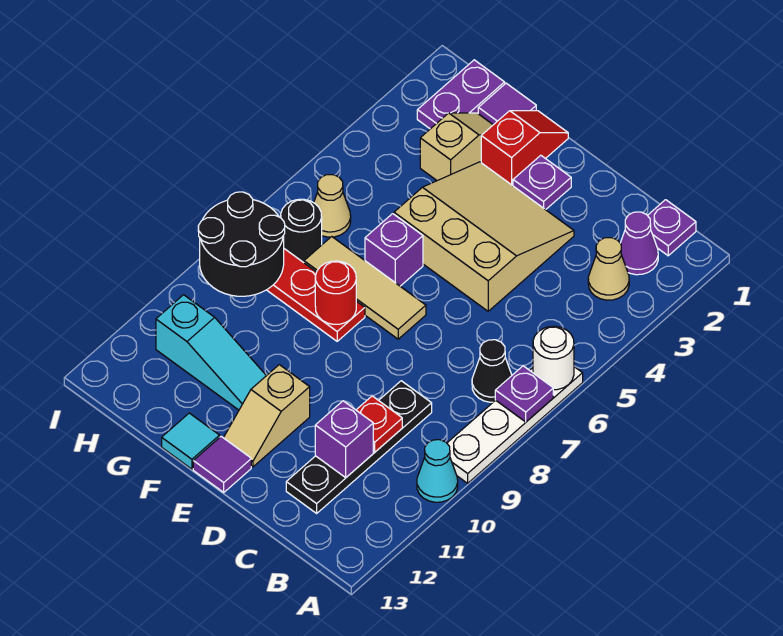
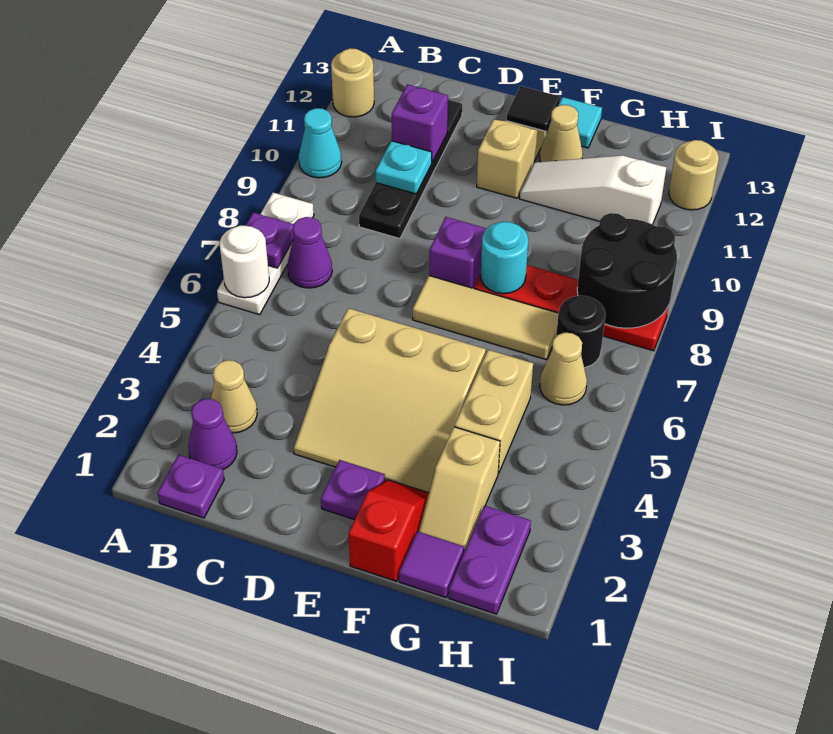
white plate A6:A9 level 1 -> white plate A6:A8 level 1
none -> tan round brick A12 level 1
black cone B7 level 1 -> purple cone B7 level 1
red plate C10 level 2 -> cyan plate C10 level 2
purple tile E13 level 1 -> black tile E13 level 1
red slope F1:F2 level 1 top 2 -> red slope F1:F2 level 1 top 1
purple brick F6 level 1 -> purple brick E8 level 1
red round brick F8 level 2 -> cyan round brick F8 level 2
cyan slope F11:H11 level 1 top H -> white slope F11:H11 level 1 top H
none -> tan cone F12 level 1
none -> tan brick G4:G5 level 1
none -> tan round brick I12 level 1

